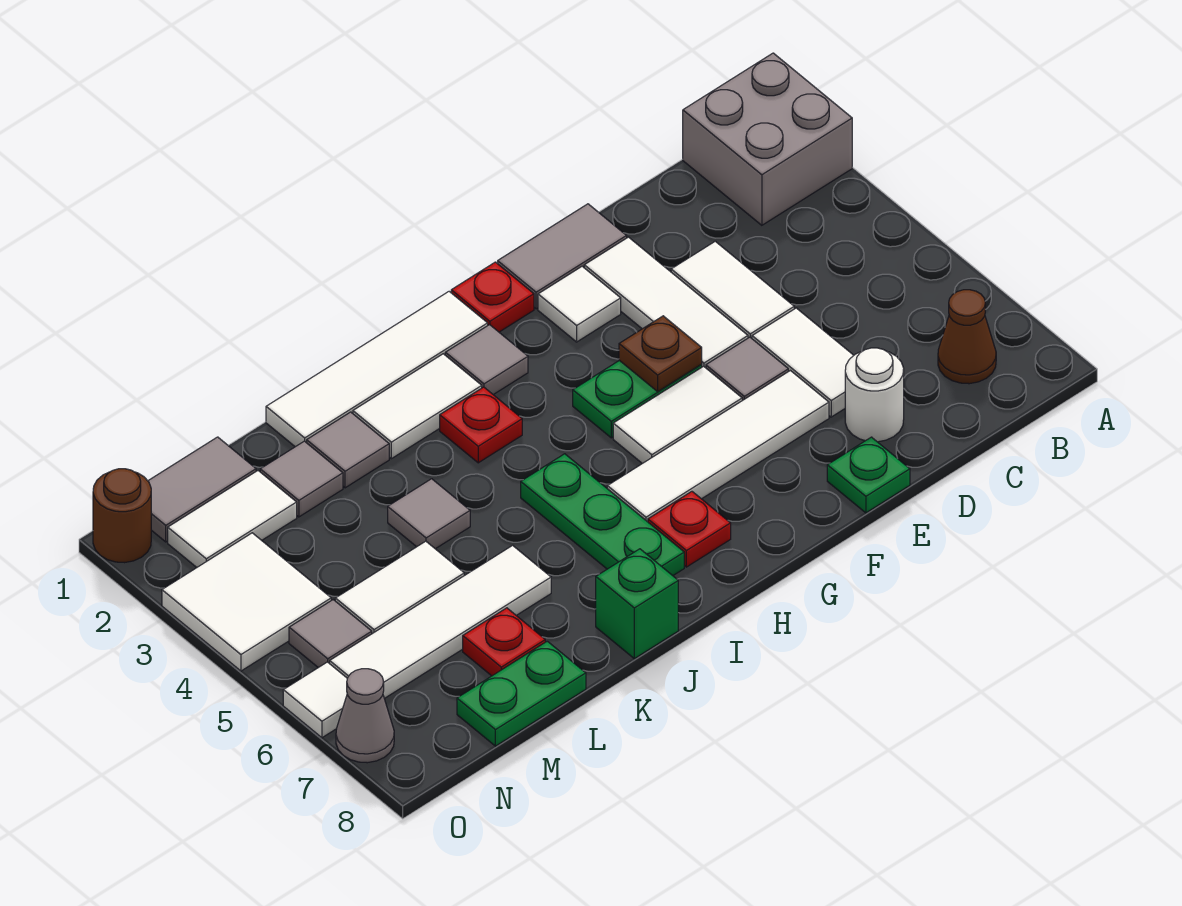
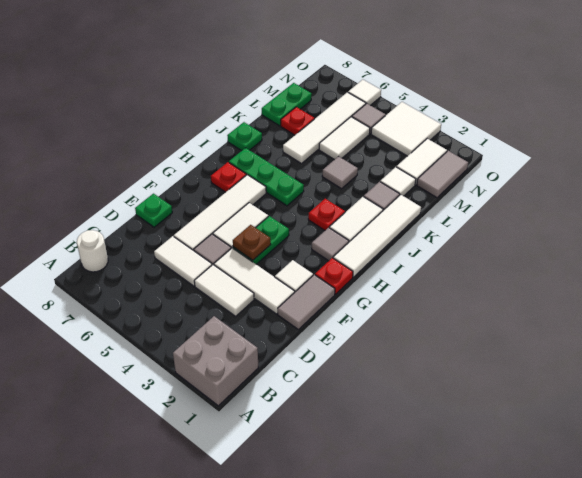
brown cone B7 level 1 -> none
white round brick D7 level 1 -> white round brick B8 level 1
green brick J8 level 1 -> green plate J8 level 1
grey tile L2 level 1 -> white tile L2 level 1
brown round brick O1 level 1 -> none
grey cone O7 level 1 -> none

